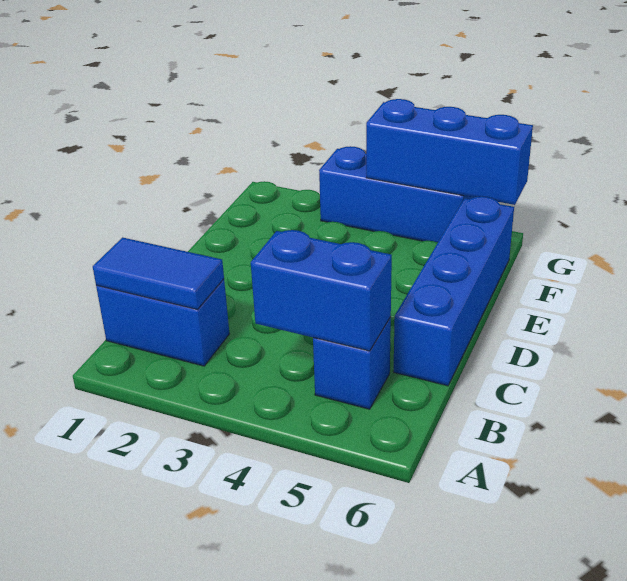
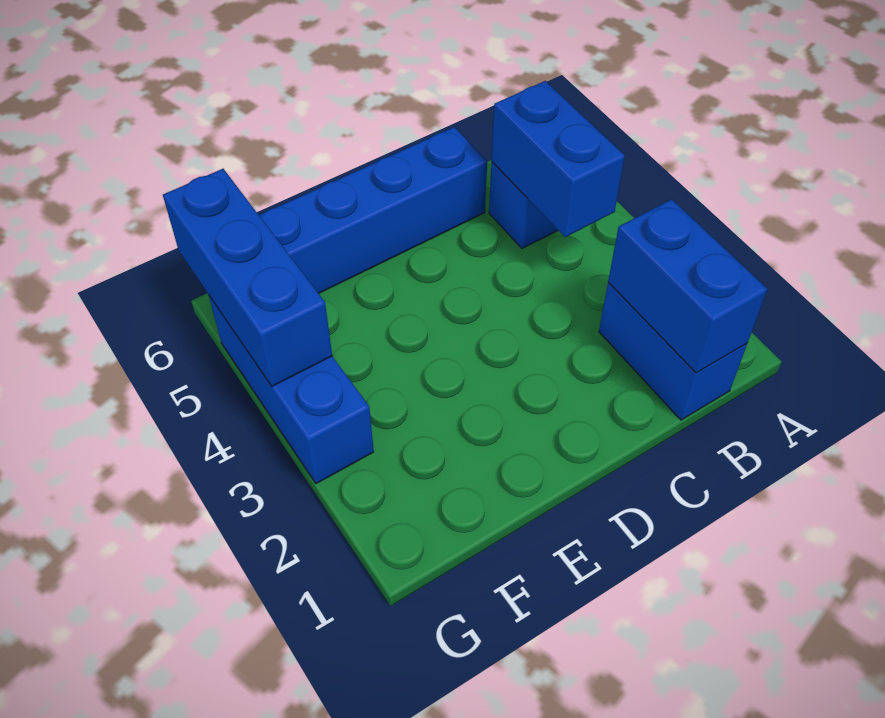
blue tile B1:B2 level 2 -> blue brick B1:B2 level 2

